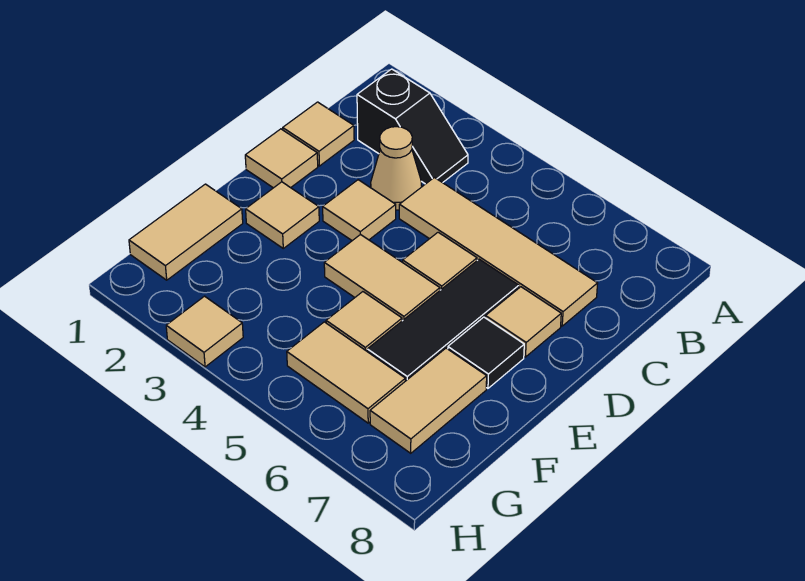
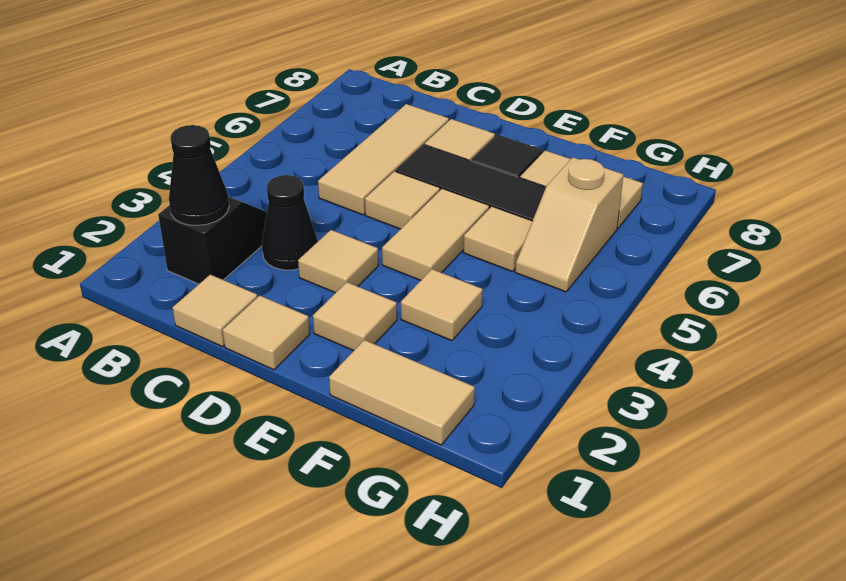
none -> black cone B2 level 2
tan cone C3 level 1 -> black cone C3 level 1
tan tile C4:C7 level 1 -> tan tile C5:C7 level 1
tan tile G5:G6 level 1 -> tan slope G5:G6 level 1 top 6
tan tile H3 level 1 -> tan tile F3 level 1

